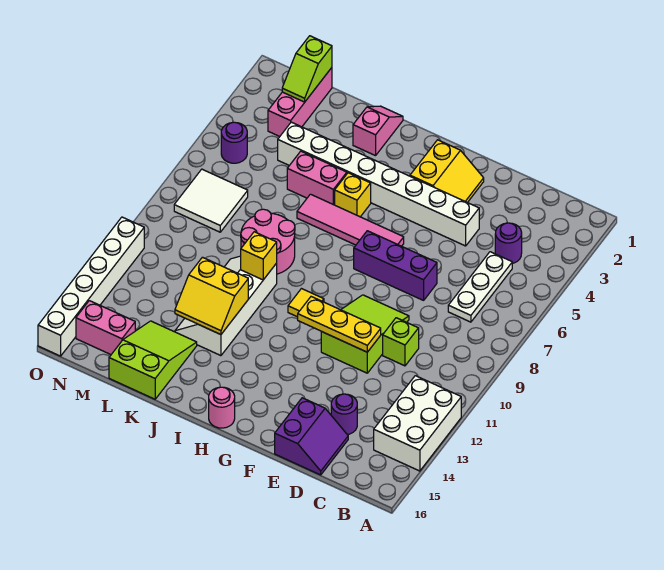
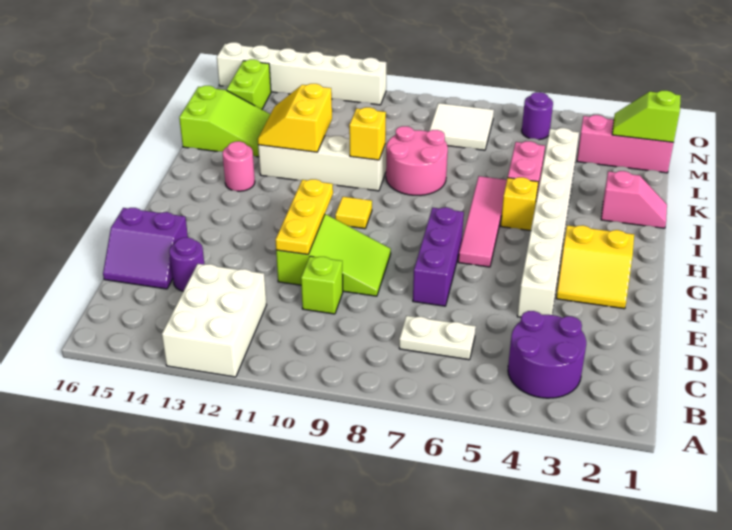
white brick A12:B14 level 1 -> white brick A12:C13 level 1
purple round brick C4 level 1 -> purple round brick B3:C4 level 1
white plate C5:C7 level 1 -> white plate C6:C7 level 1
pink round brick H16 level 1 -> pink round brick I14 level 1
pink brick M15:N15 level 1 -> lime brick M15:N15 level 1

